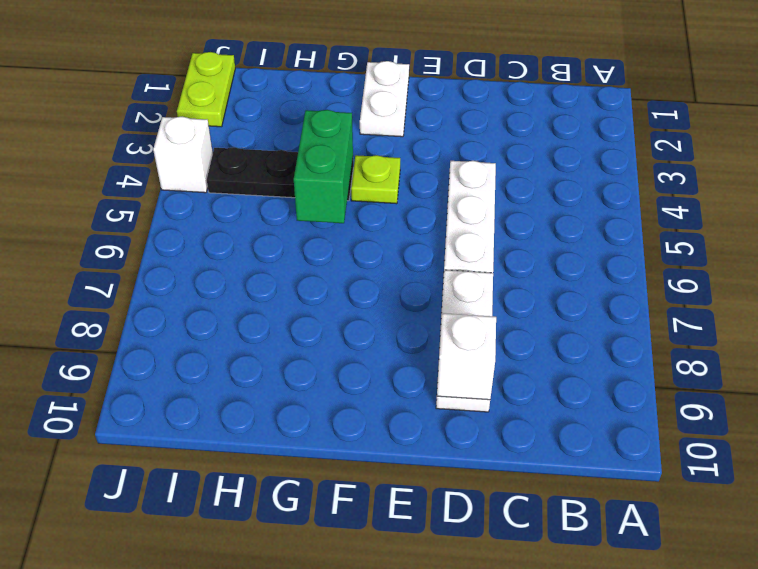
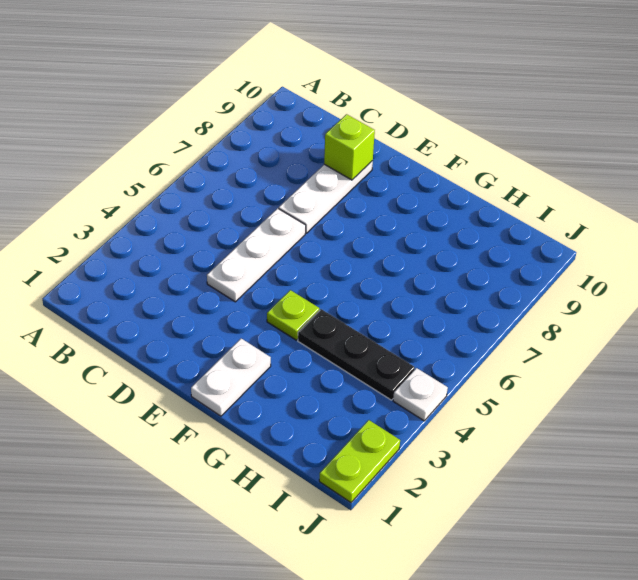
white brick D9 level 2 -> lime brick D9 level 2
green brick G4:G5 level 2 -> none
white brick J4 level 1 -> white plate J4 level 1

